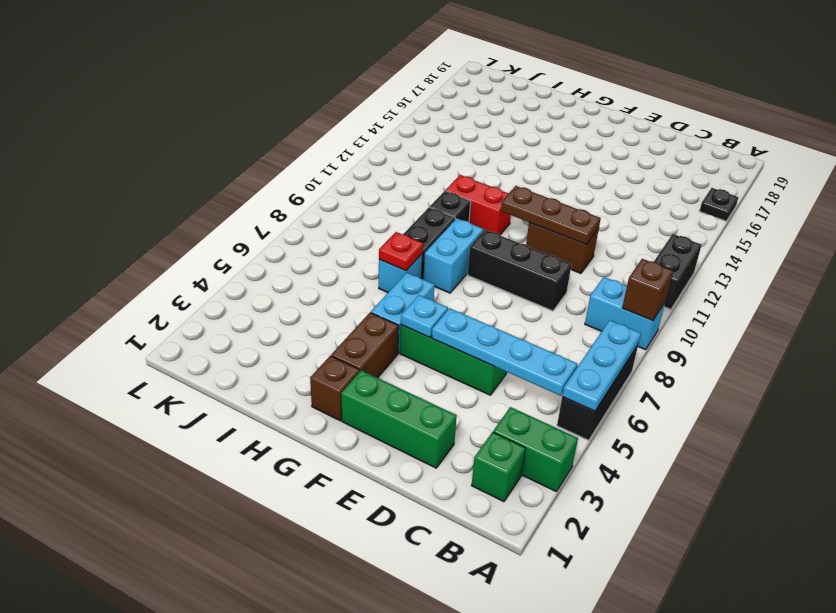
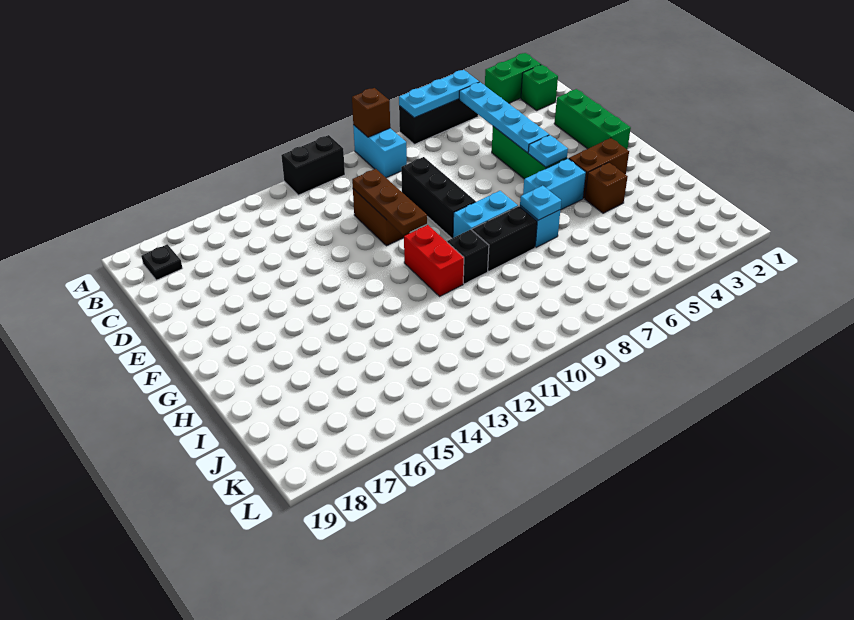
green brick A3:B3 level 1 -> green brick A2:A3 level 1
black plate A16 level 1 -> black plate B18 level 1
brown brick G2 level 1 -> brown brick H4 level 1
red plate H7 level 2 -> cyan plate H7 level 2

